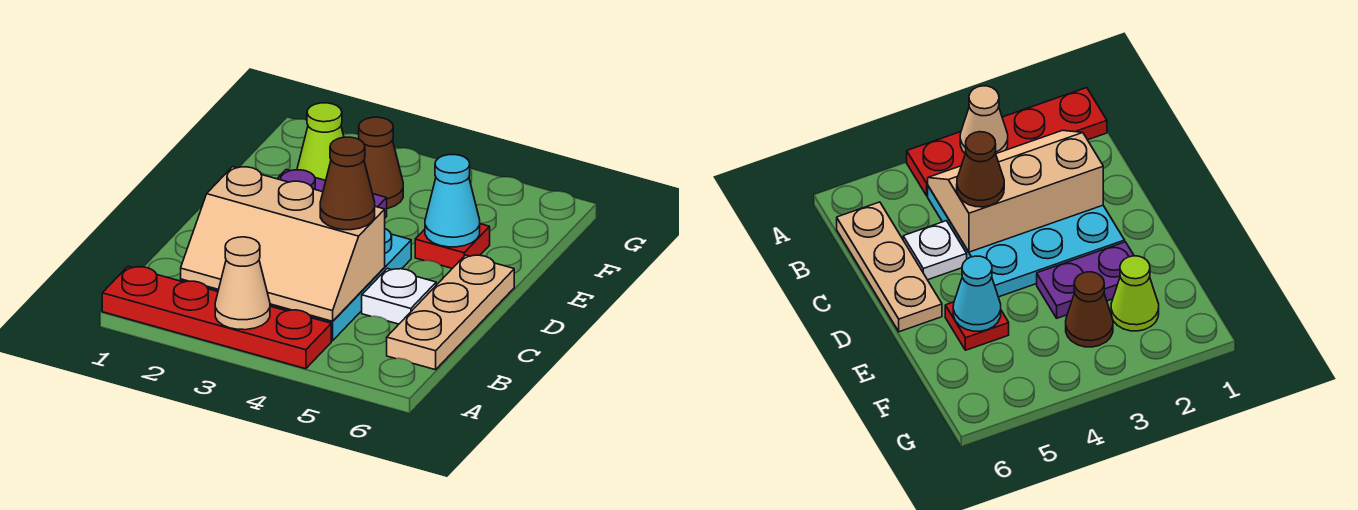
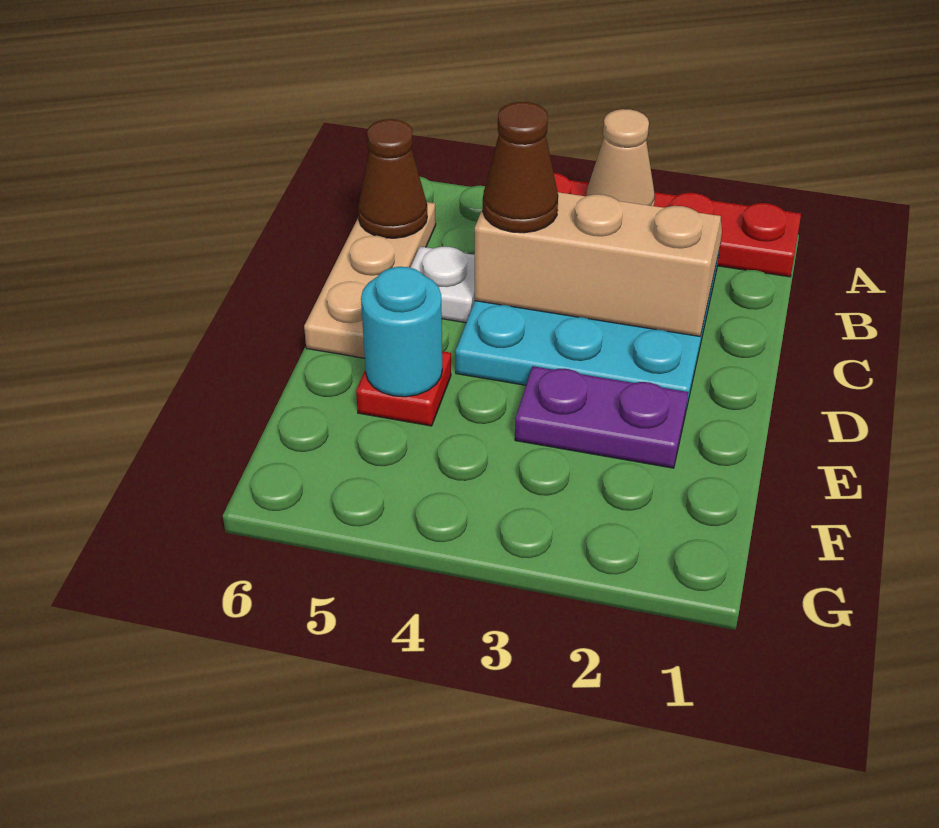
cyan cone E5 level 2 -> cyan round brick E5 level 2
lime cone F2 level 1 -> none
brown cone F3 level 1 -> brown cone B6 level 2

